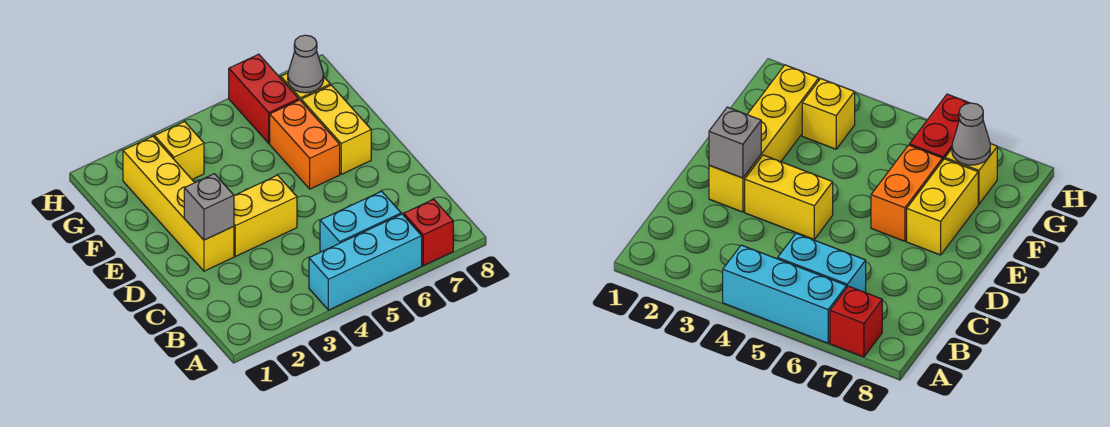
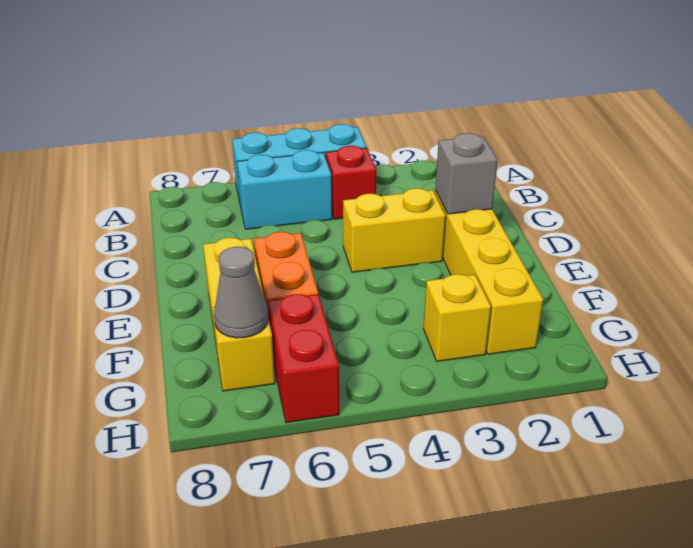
red brick A7 level 1 -> red brick B4 level 1

